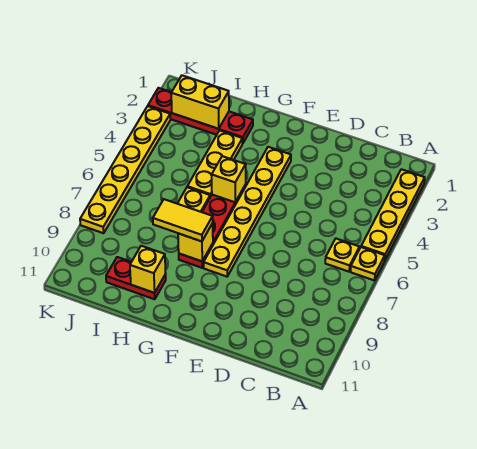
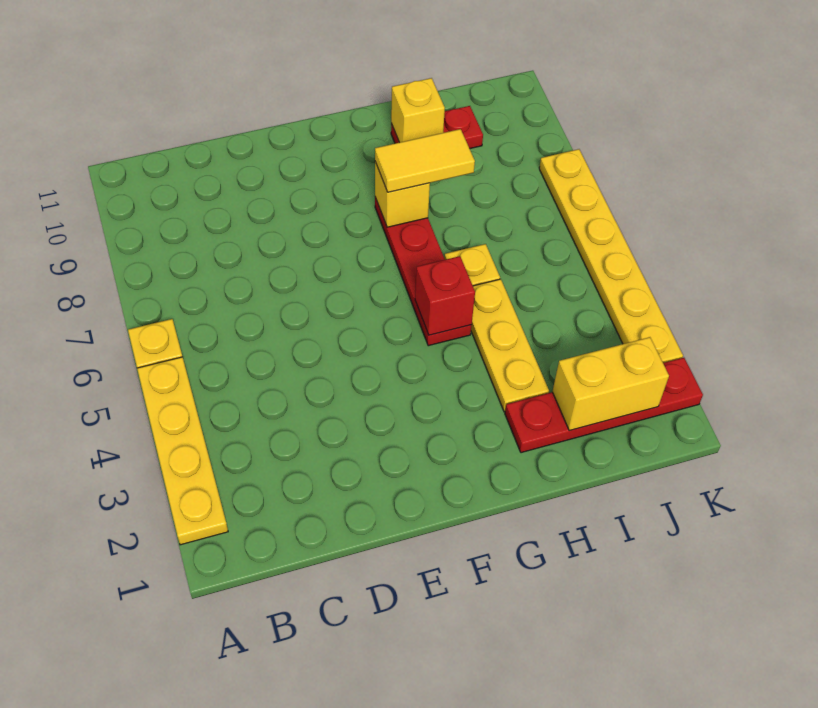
yellow plate B6 level 1 -> none
yellow plate F3:F8 level 1 -> none
yellow brick G5 level 2 -> red brick G5 level 2

